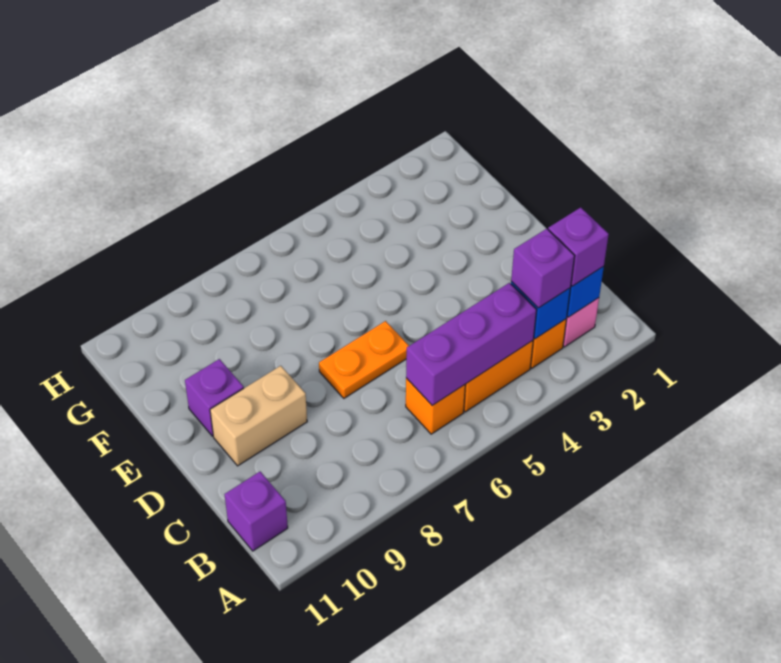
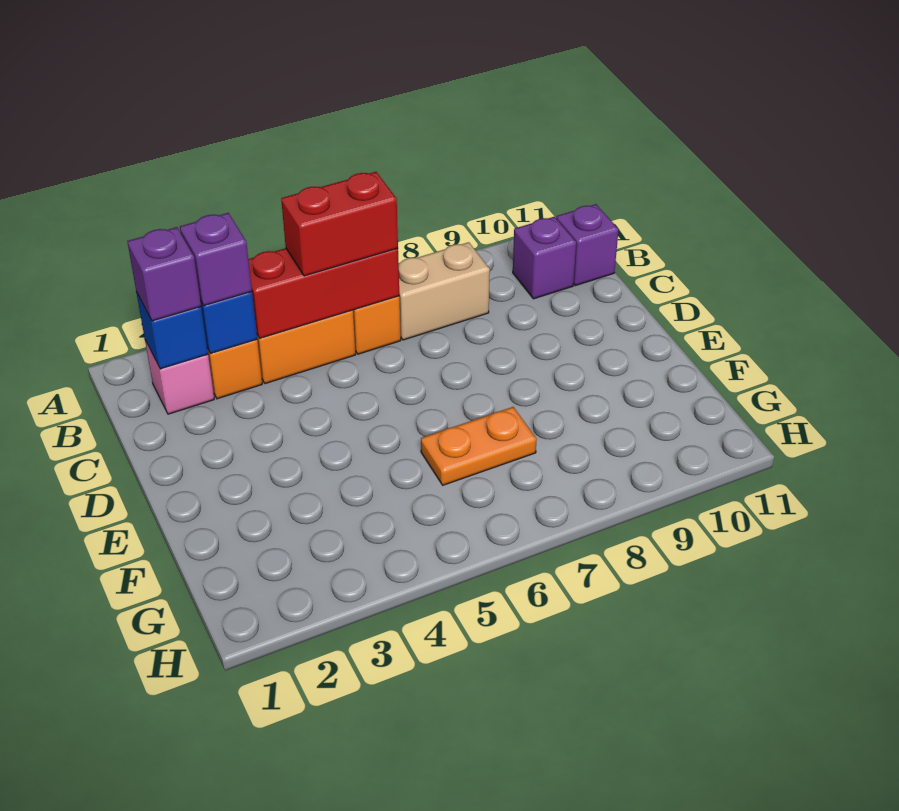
purple brick B4:B6 level 2 -> red brick B4:B6 level 2
none -> red brick B5:B6 level 3
orange plate D6:D7 level 1 -> orange plate F6:F7 level 1
tan brick D9:D10 level 1 -> tan brick B7:B8 level 1
purple brick E10 level 1 -> purple brick B10 level 1

